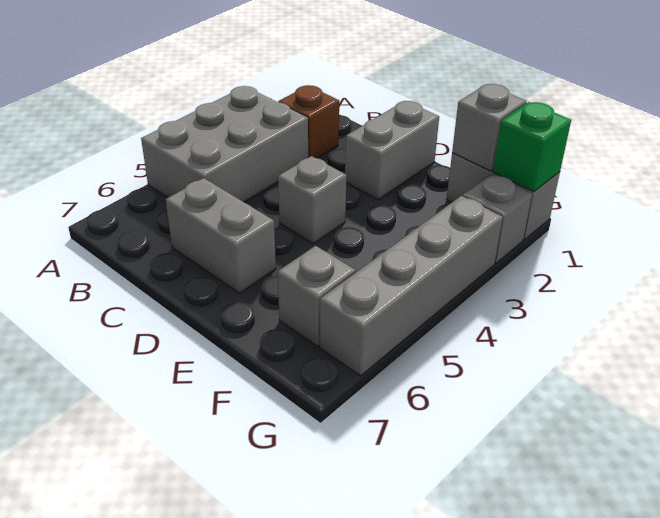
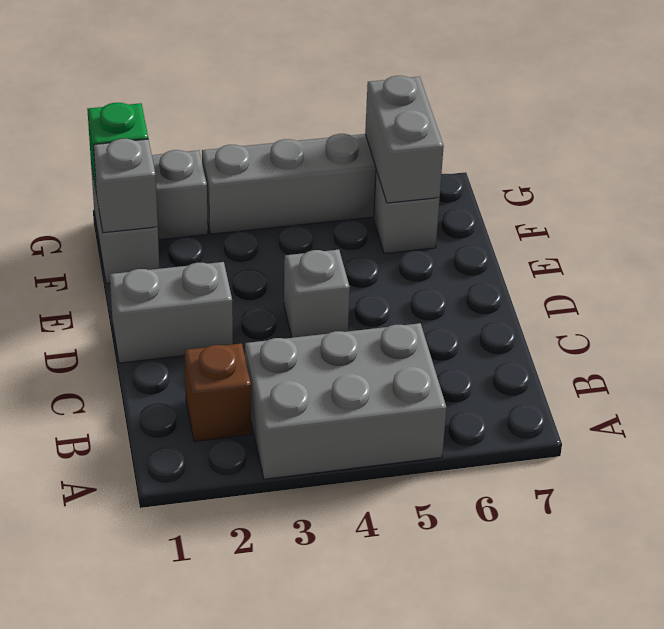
grey brick C6:D6 level 1 -> grey brick F6:G6 level 2

